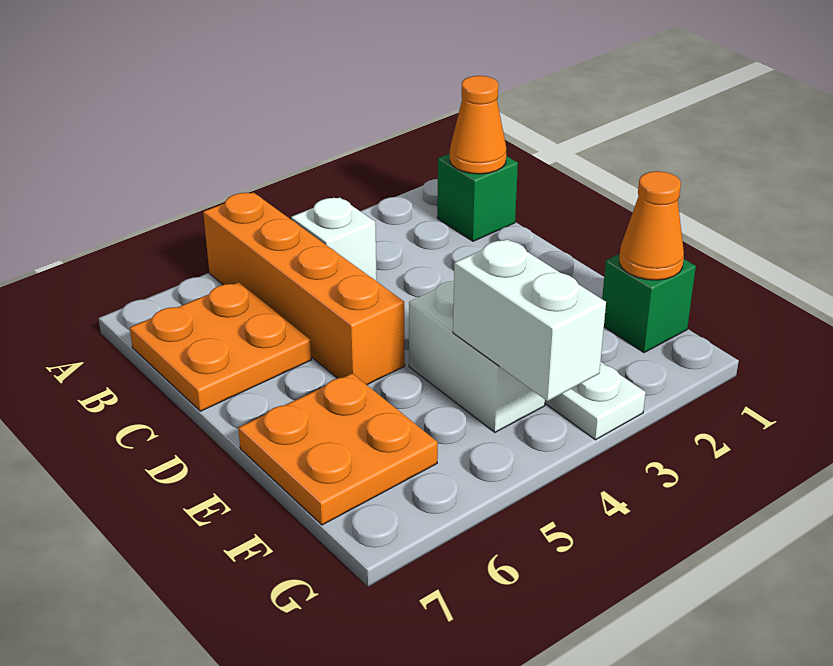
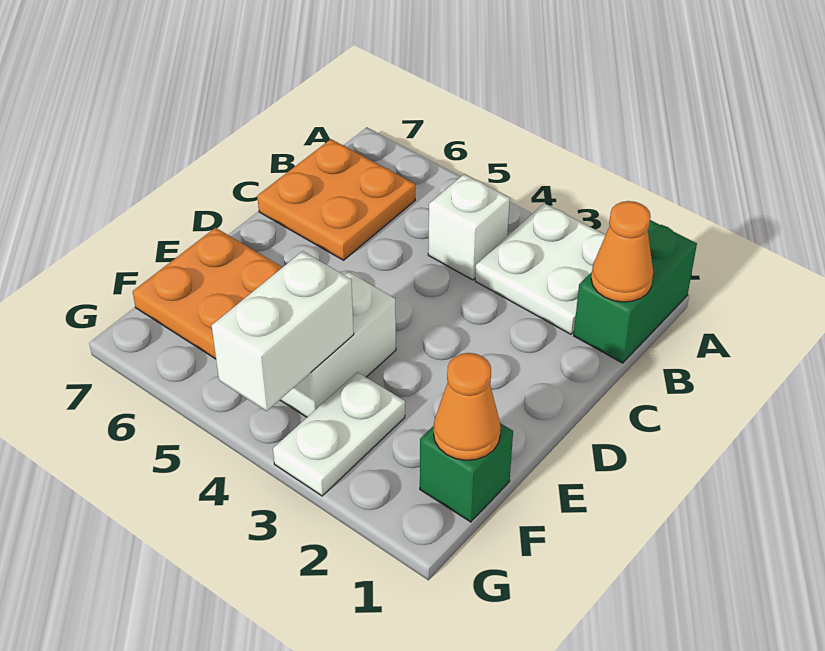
none -> white plate A2:B3 level 1
orange brick A5:D5 level 1 -> none
green brick B1 level 1 -> green brick A1:B1 level 1

